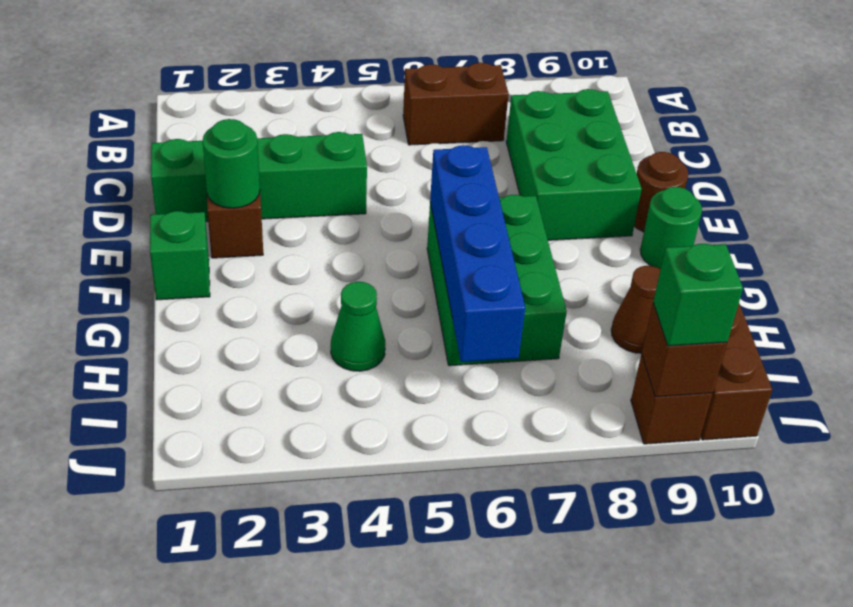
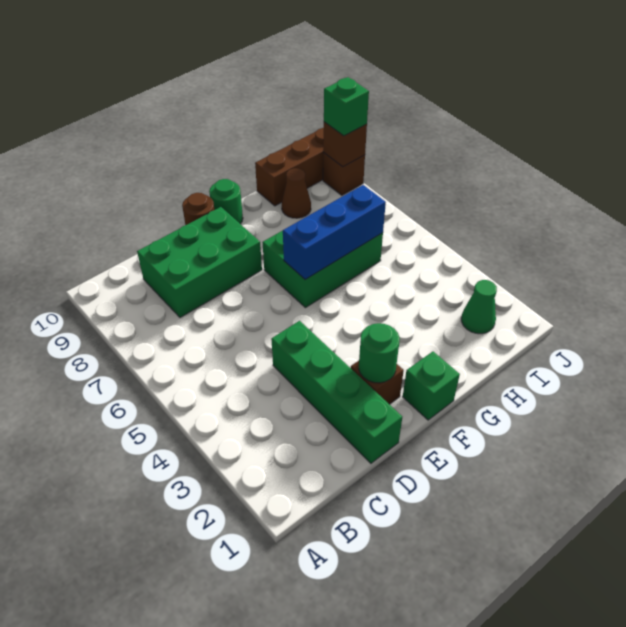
brown brick B6:B7 level 1 -> none
blue brick F6:I6 level 2 -> blue brick F6:H6 level 2
green cone H4 level 1 -> green cone I2 level 1

